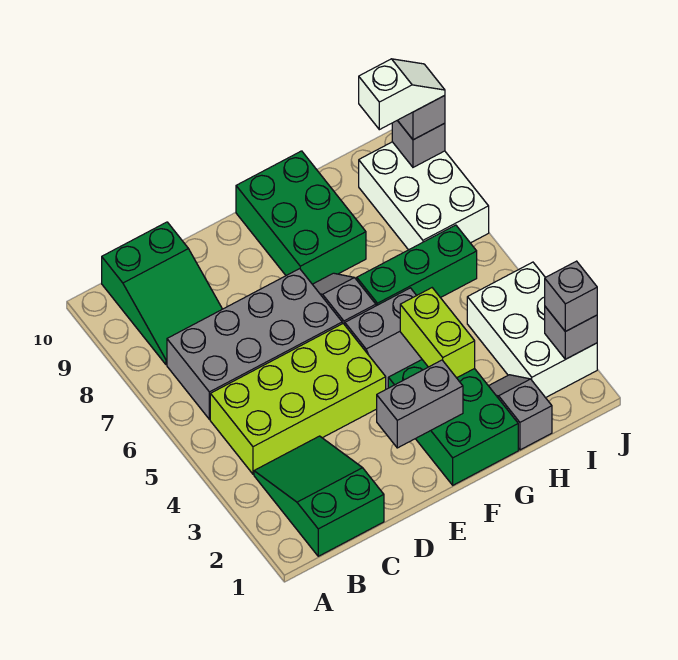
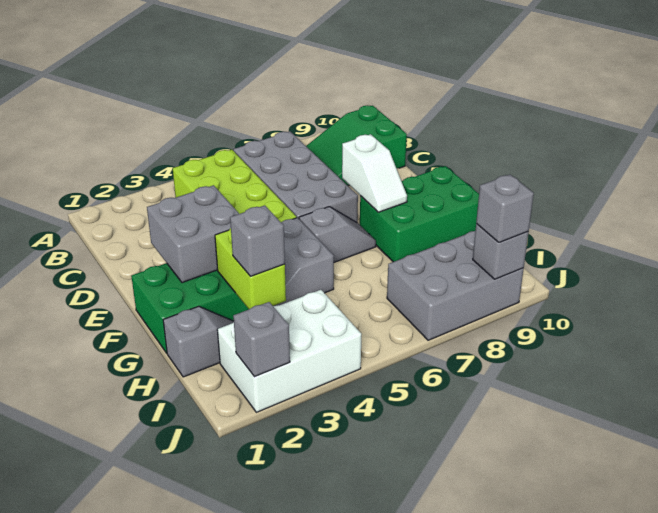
green slope B1:C3 level 1 top 1 -> none
grey brick E2:F2 level 2 -> grey brick E2:F3 level 2
lime brick G3:G4 level 2 -> lime brick G3:H3 level 2
green brick G6:I6 level 1 -> none
white brick I7:J9 level 1 -> grey brick I7:J9 level 1
white slope I9:J9 level 4 top I -> white slope E8:F8 level 2 top E
grey brick J2 level 3 -> grey brick H3 level 3

